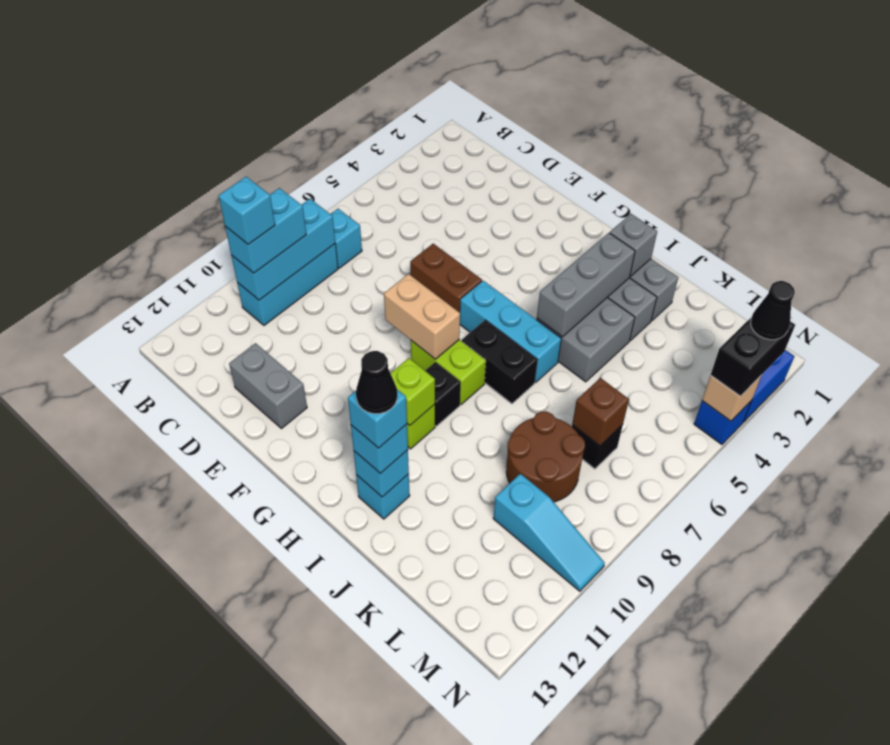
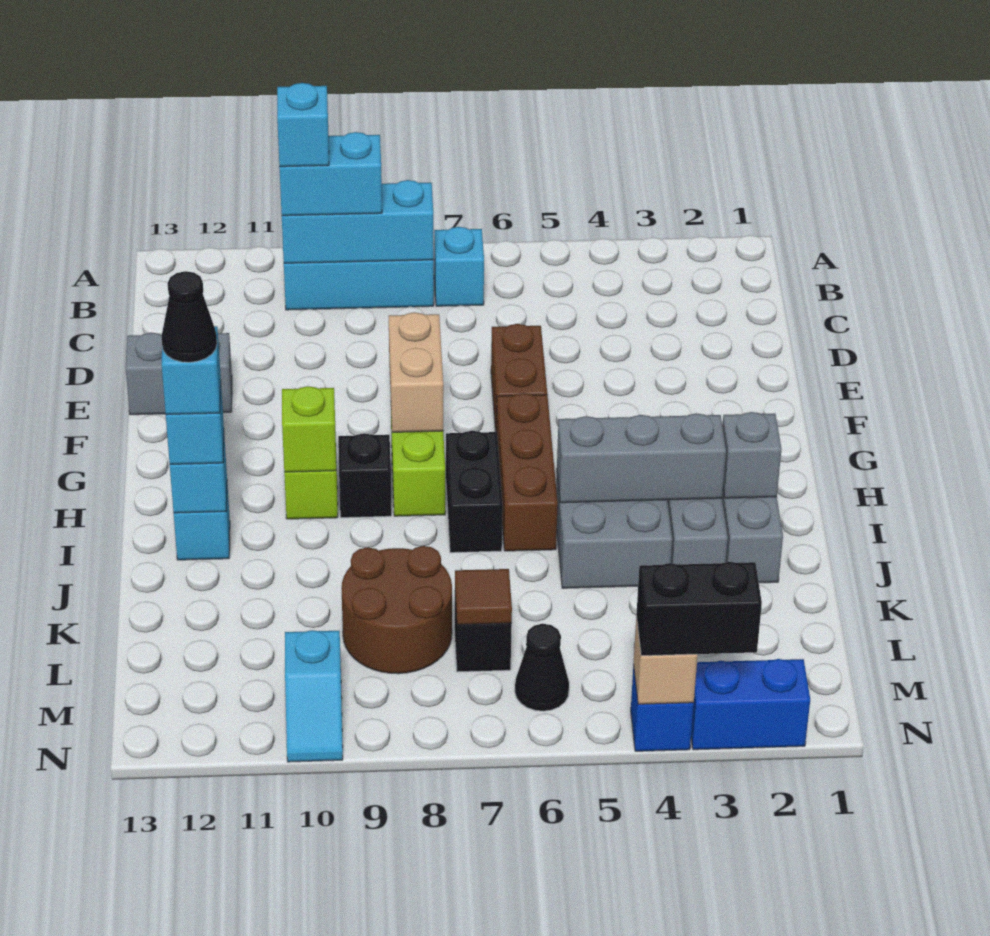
grey brick D12:E12 level 1 -> grey brick E12:E13 level 1
cyan brick G6:I6 level 1 -> brown brick G6:I6 level 1
brown brick L7 level 2 -> brown tile L7 level 2
cyan slope L10:N10 level 1 top L -> cyan slope M10:N10 level 1 top M
black cone N3 level 4 -> black cone M6 level 1

